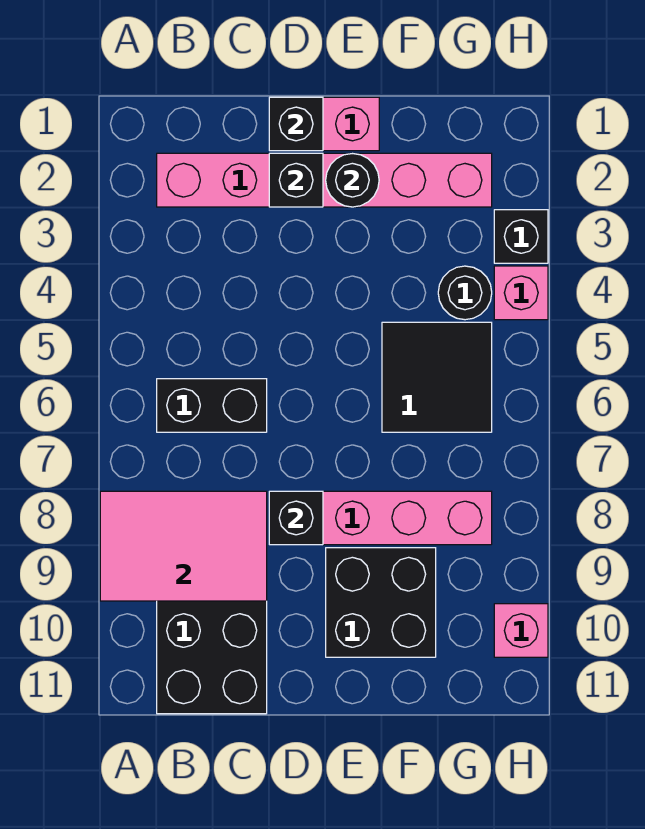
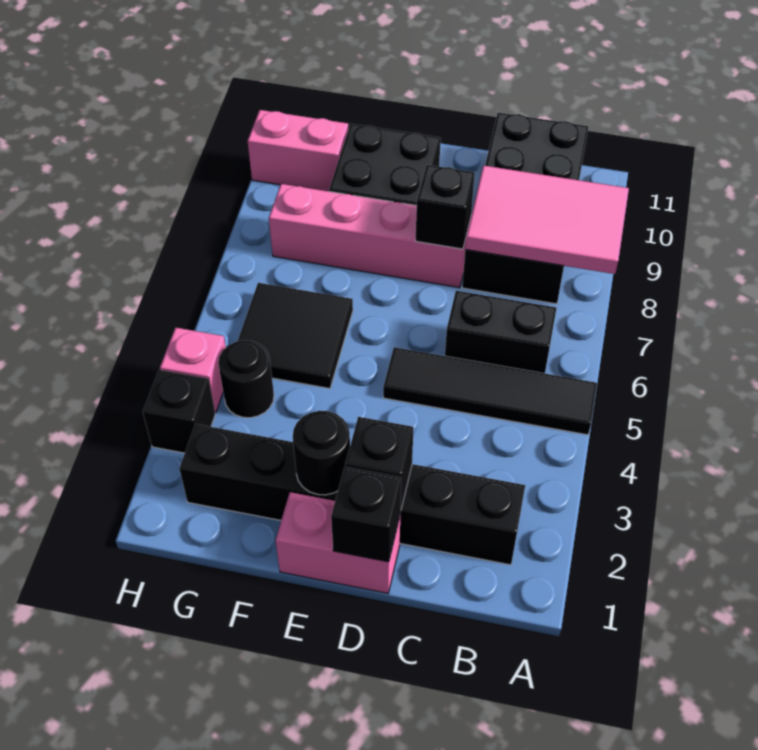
none -> black tile A5:D5 level 1
pink brick B2:G2 level 1 -> black brick B2:G2 level 1
pink brick H10 level 1 -> pink brick G10:H10 level 1

